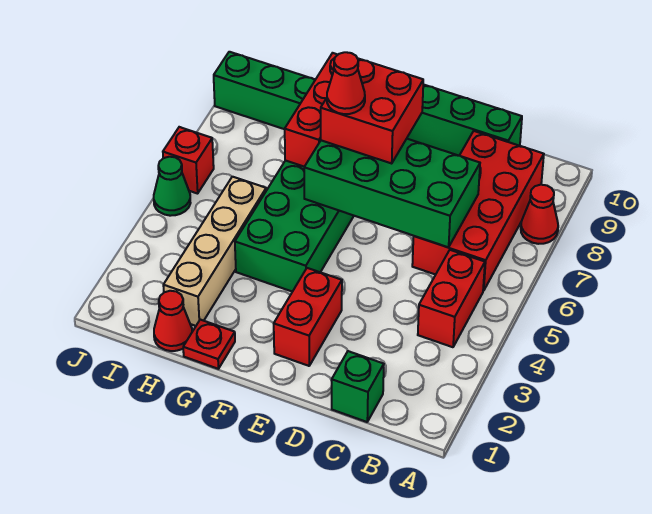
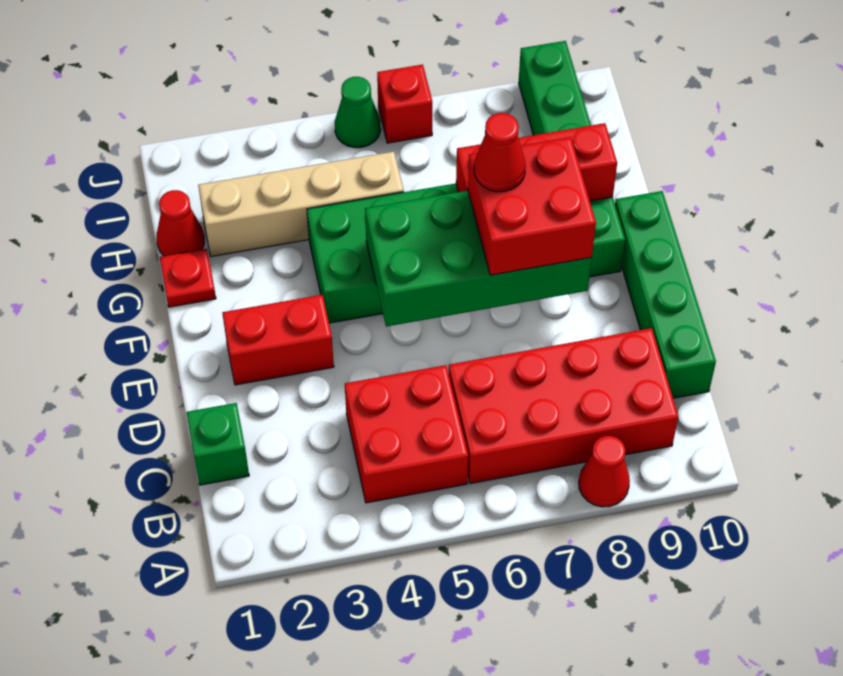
red brick B4:B5 level 1 -> red brick B4:C5 level 1
green brick C6:F7 level 2 -> green brick E5:F8 level 2

